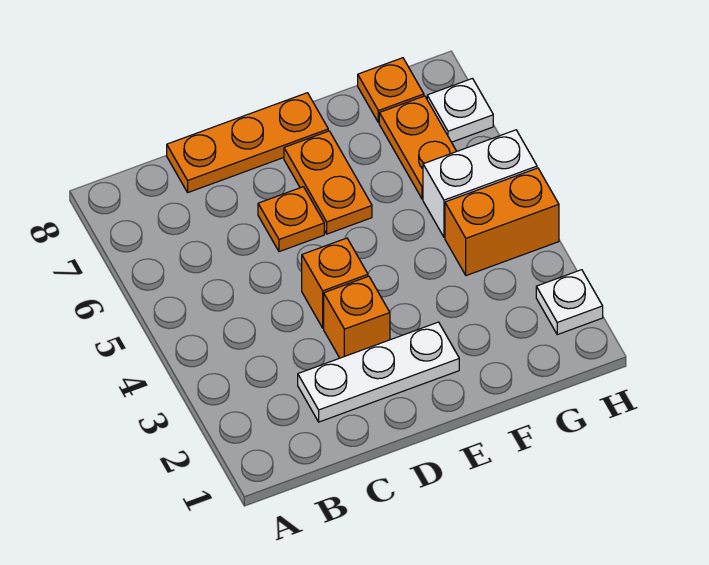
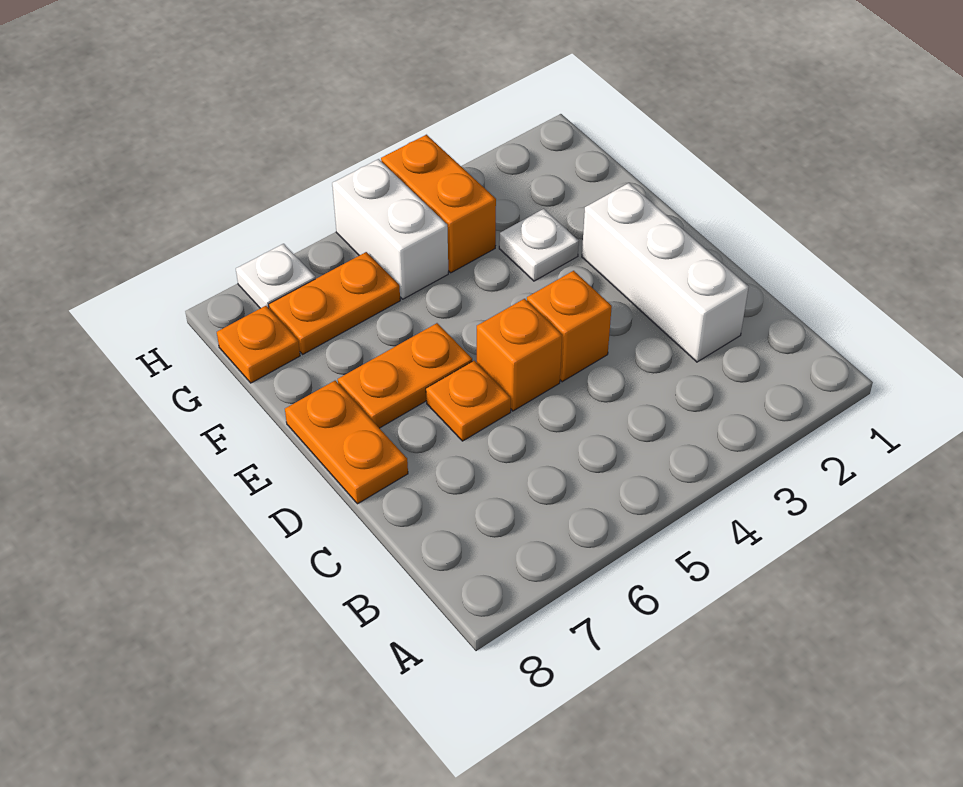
white plate C2:E2 level 1 -> white brick C2:E2 level 1
orange plate C8:E8 level 1 -> orange plate D8:E8 level 1
orange brick D3 level 1 -> orange brick D5 level 1
white plate H2 level 1 -> white plate F3 level 1

